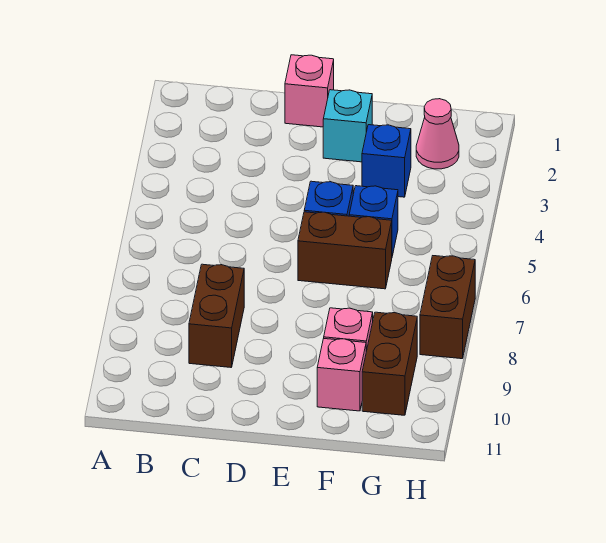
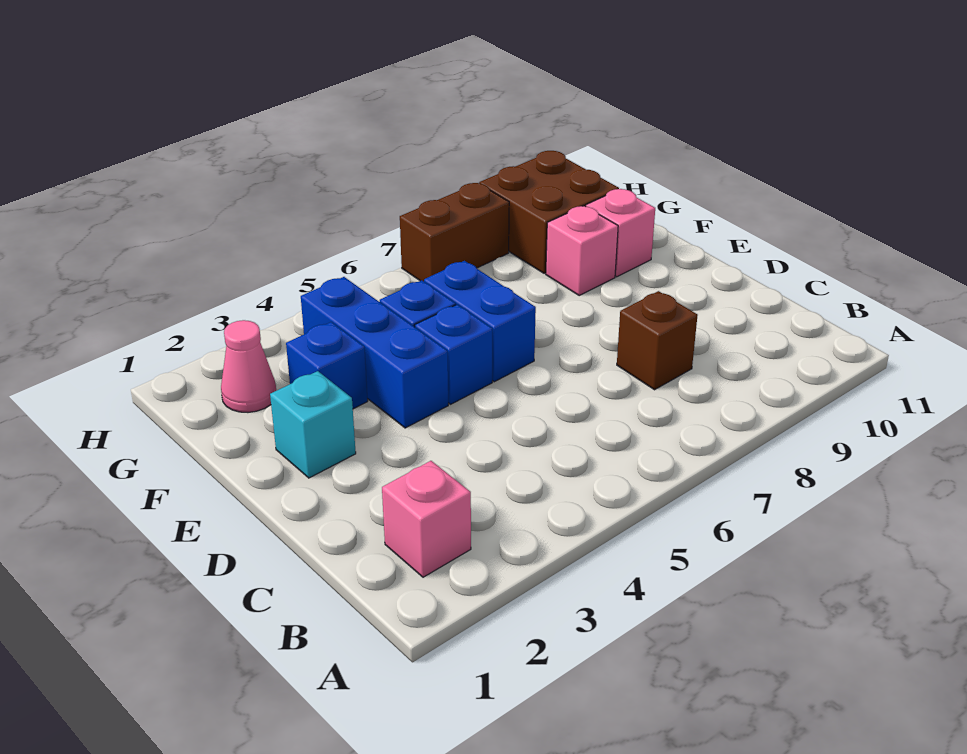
brown brick C8:C9 level 1 -> brown brick C8 level 1
pink brick D1 level 1 -> pink brick B2 level 1
none -> blue brick E4:G4 level 1
brown brick E6:F6 level 1 -> blue brick E6:F6 level 1
brown brick G9:G10 level 1 -> brown brick G9:H10 level 1

